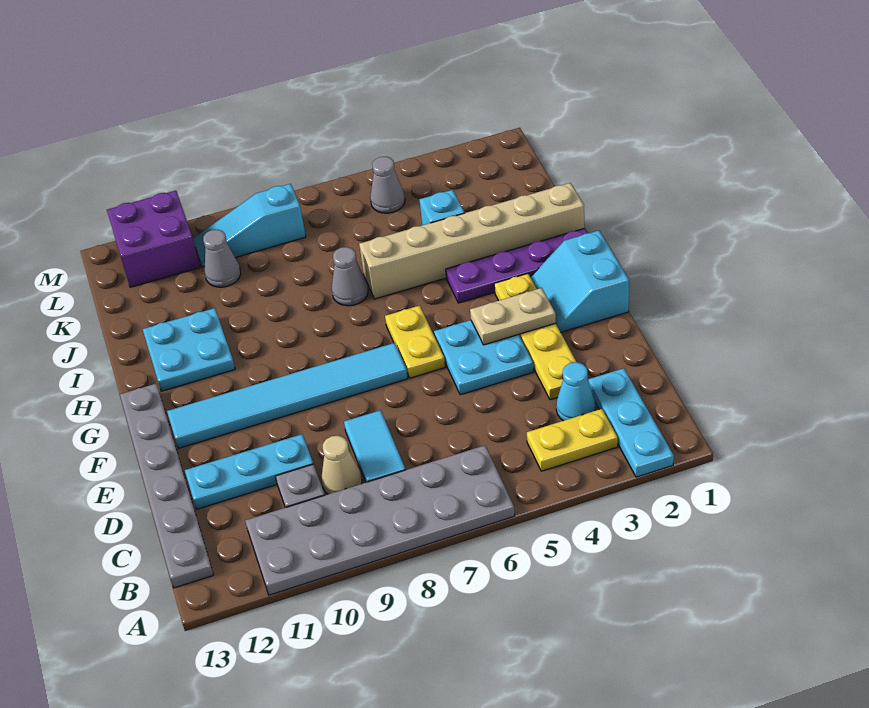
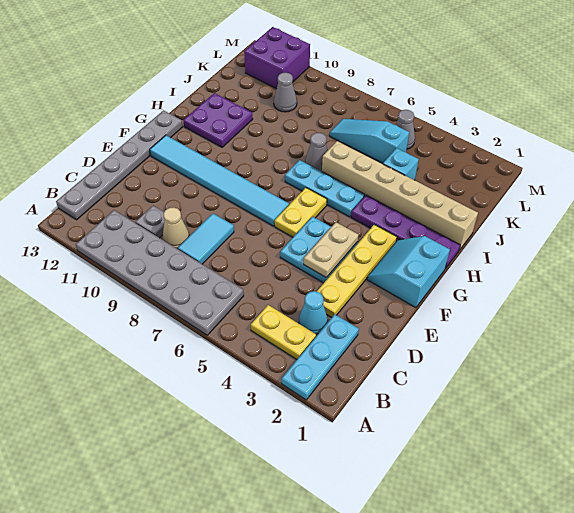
cyan plate D10:D12 level 1 -> cyan plate H5:H7 level 1
tan plate F3:F4 level 2 -> tan plate E4:F4 level 2
cyan plate H11:I12 level 1 -> purple plate H11:I12 level 1
cyan slope L8:L10 level 1 top 8 -> cyan slope K5:K7 level 1 top 5

